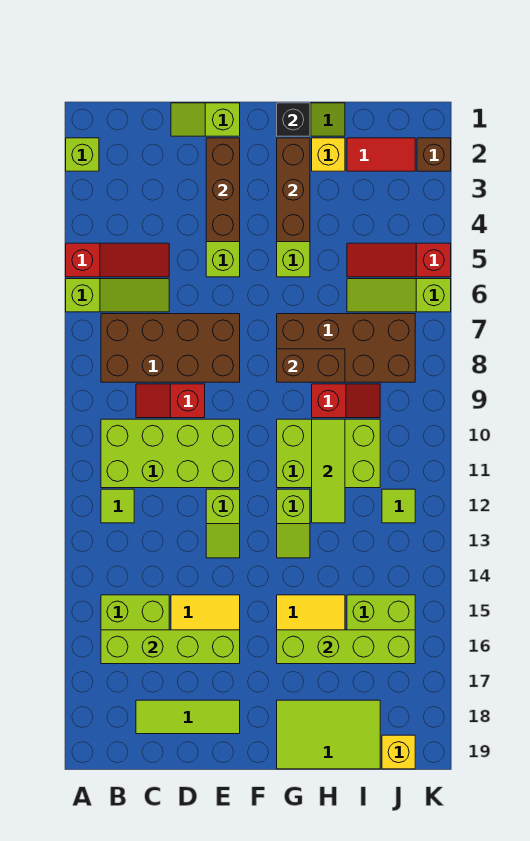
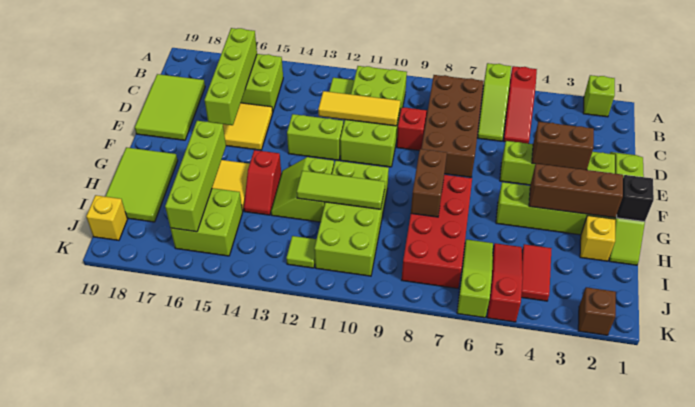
lime tile C18:E18 level 1 -> lime tile C18:E19 level 1
none -> yellow tile D10:D12 level 2
brown brick E2:E4 level 2 -> brown brick E3:E4 level 2
lime slope E12:E13 level 1 top 12 -> lime brick E12:E13 level 1
brown brick G7:J8 level 1 -> red brick G7:J8 level 1
lime brick G10:I11 level 1 -> lime brick G10:J11 level 1
lime slope G12:G13 level 1 top 12 -> lime slope G12:H13 level 1 top 12
red slope H9:I9 level 1 top H -> red slope G14:H14 level 1 top G
red tile I2:J2 level 1 -> red tile I4:J4 level 1

